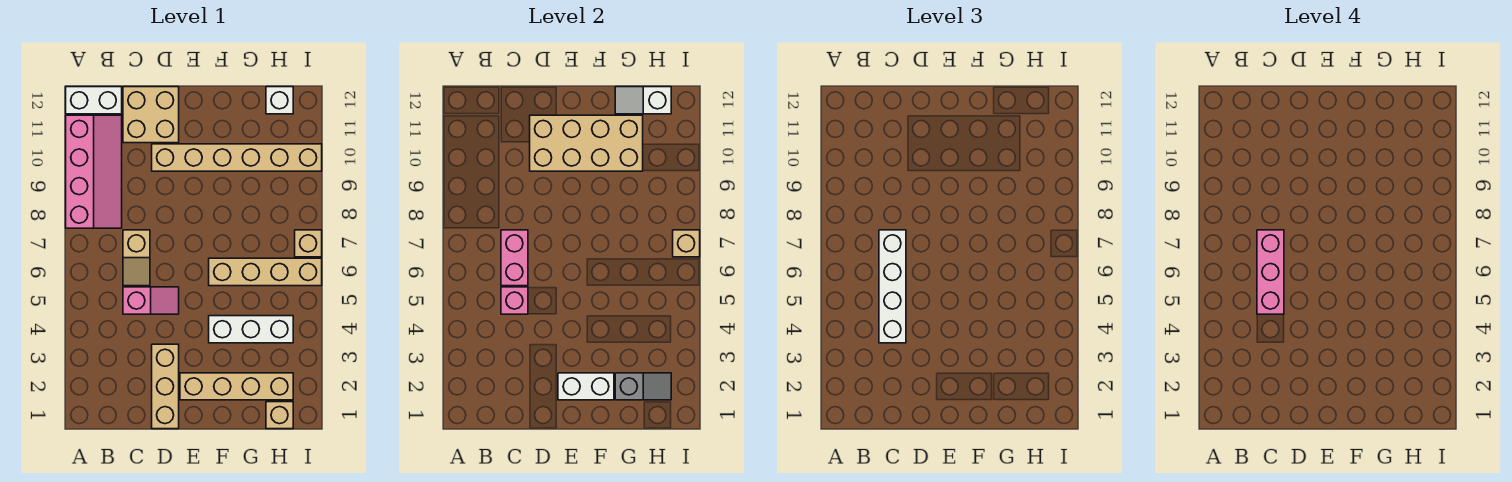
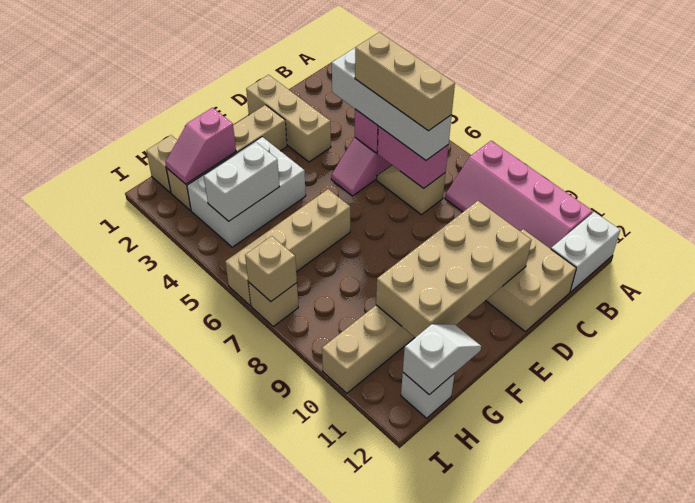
pink brick C5:C7 level 4 -> tan brick C5:C7 level 4
white brick E2:F2 level 2 -> white brick G4:H4 level 2
white brick F4:H4 level 1 -> white brick F3:H4 level 1
grey slope G2:H2 level 2 top G -> pink slope G2:H2 level 2 top G

